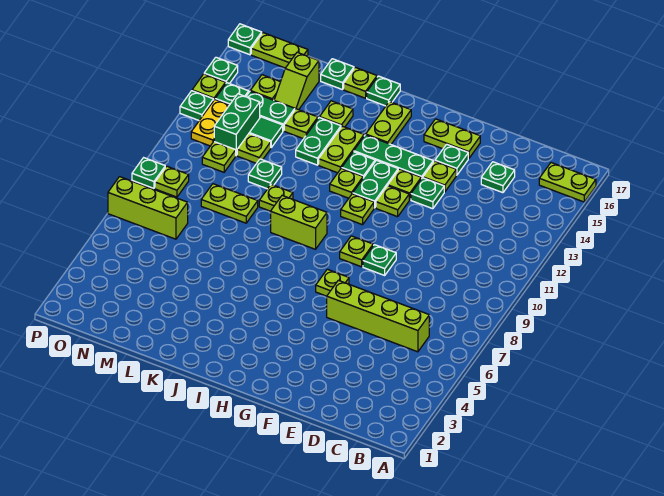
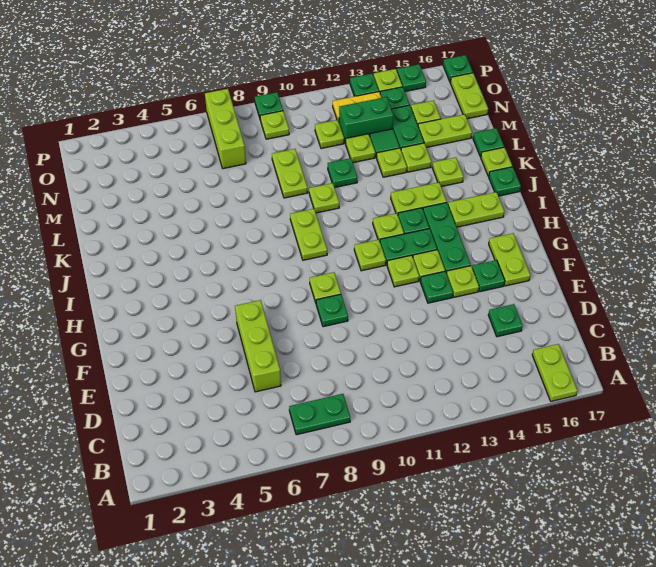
lime brick C6:F6 level 1 -> lime brick D6:F6 level 1
lime plate G7 level 1 -> lime plate L13 level 1
lime brick I9:J9 level 1 -> lime plate I9:J9 level 1
green plate K13:K14 level 1 -> green plate B7:B8 level 1
lime slope M15:M16 level 1 top 16 -> lime plate M15:M16 level 1

